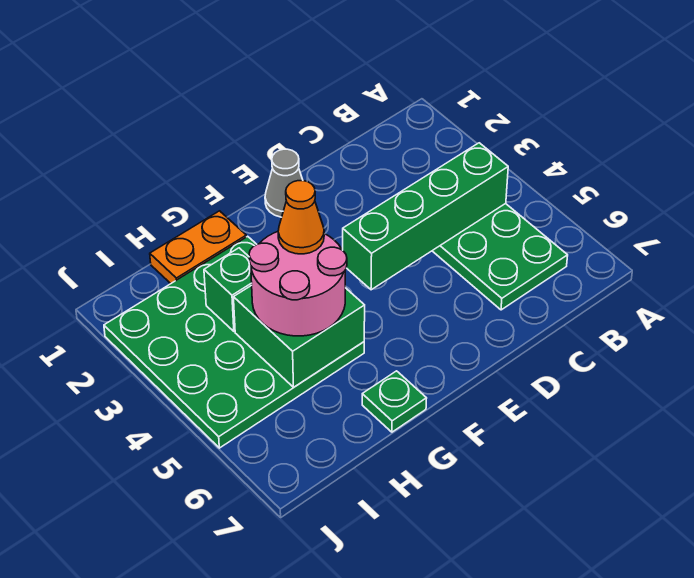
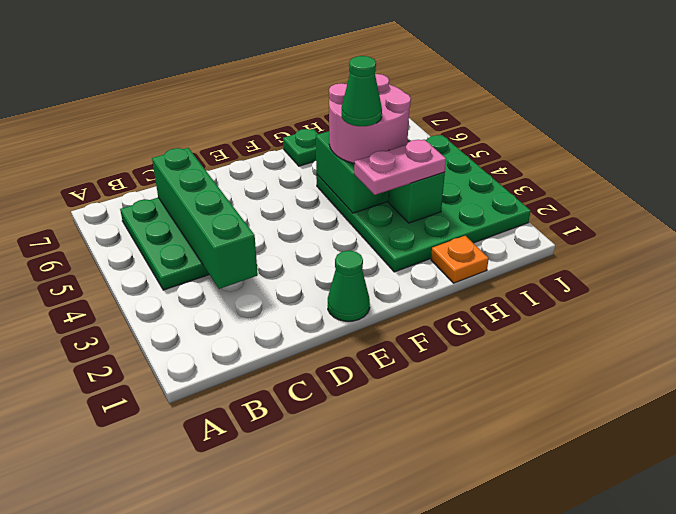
green brick B4:E4 level 2 -> green brick C3:C6 level 2
grey cone E1 level 1 -> green cone E1 level 1
orange plate G1:H1 level 1 -> orange plate H1 level 1
none -> pink plate G3:H3 level 3
orange cone G4 level 4 -> green cone G4 level 4

